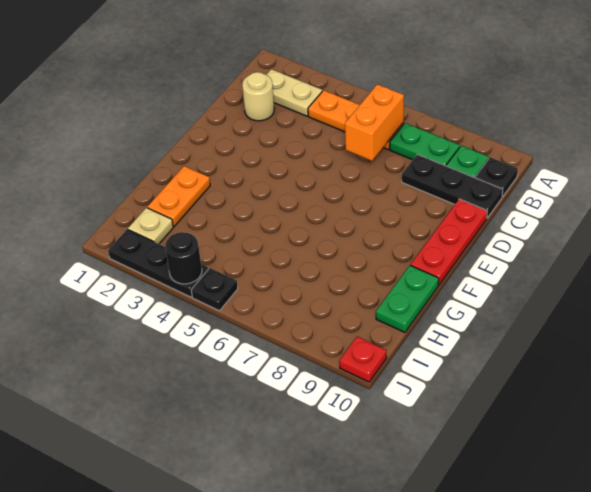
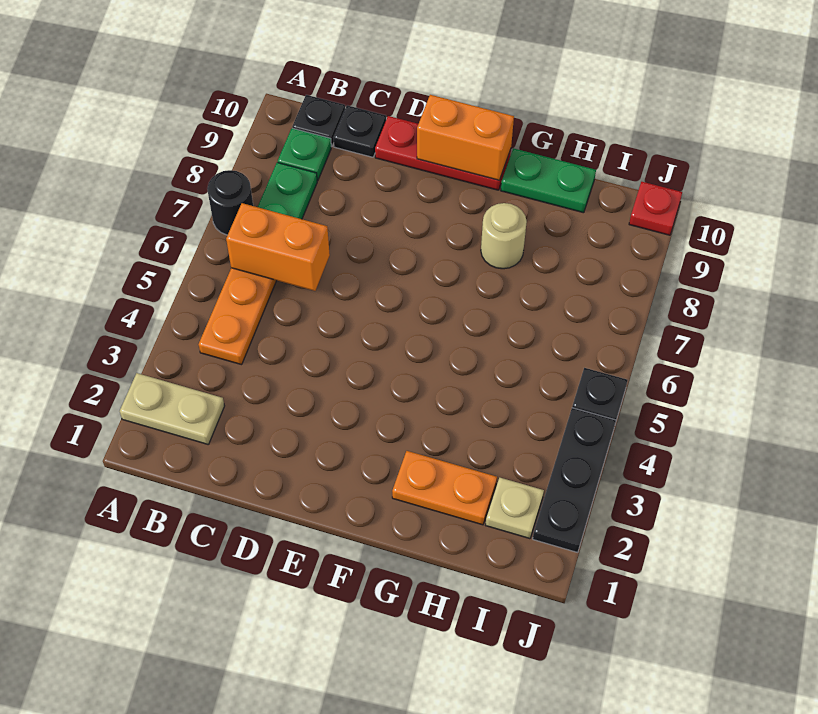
tan plate B2:B3 level 1 -> tan plate A2:B2 level 1
tan round brick C2 level 1 -> tan round brick G8 level 1
black plate C8:C10 level 1 -> black plate C10 level 1
none -> orange brick E10:F10 level 2
black round brick J4 level 2 -> black round brick A7 level 1

